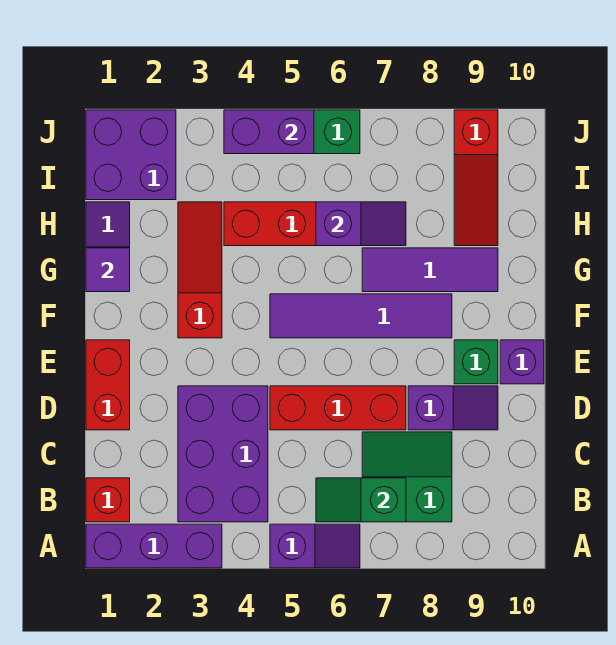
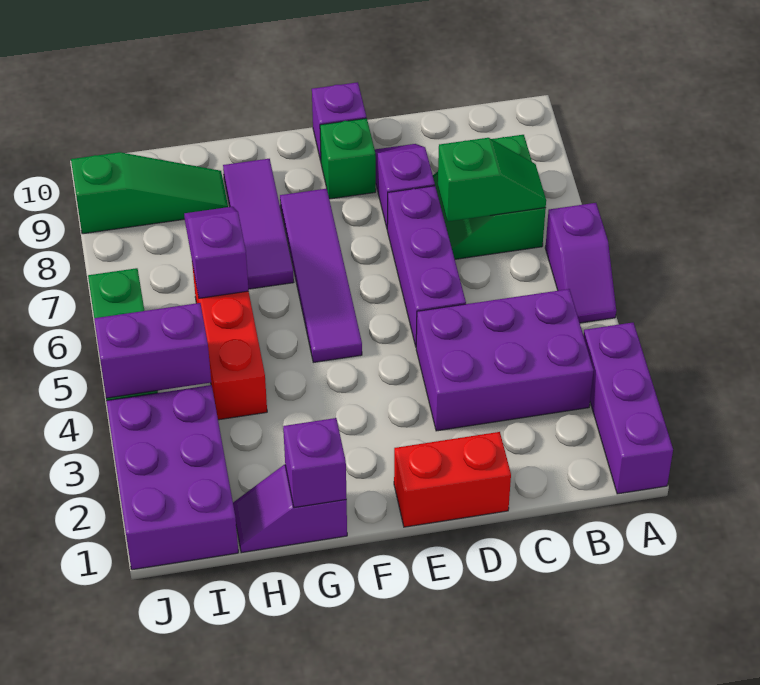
purple slope A5:A6 level 1 top 5 -> purple slope A5:A6 level 1 top 6
red brick B1 level 1 -> none
green slope B6:B7 level 2 top 7 -> green slope B7:C7 level 2 top C
red brick D5:D7 level 1 -> purple brick D5:D7 level 1
red slope F3:H3 level 1 top F -> none
purple tile G1 level 2 -> purple brick G1 level 2
red slope H9:J9 level 1 top J -> green slope H9:J9 level 1 top J
purple brick I1:J2 level 1 -> purple brick I1:J3 level 1
purple brick J4:J5 level 2 -> purple brick I4:J4 level 2

